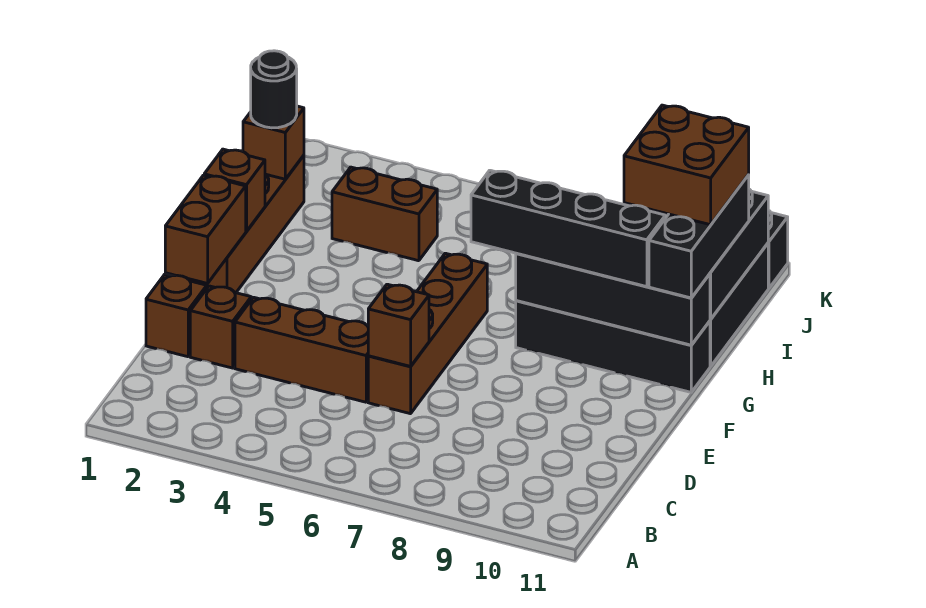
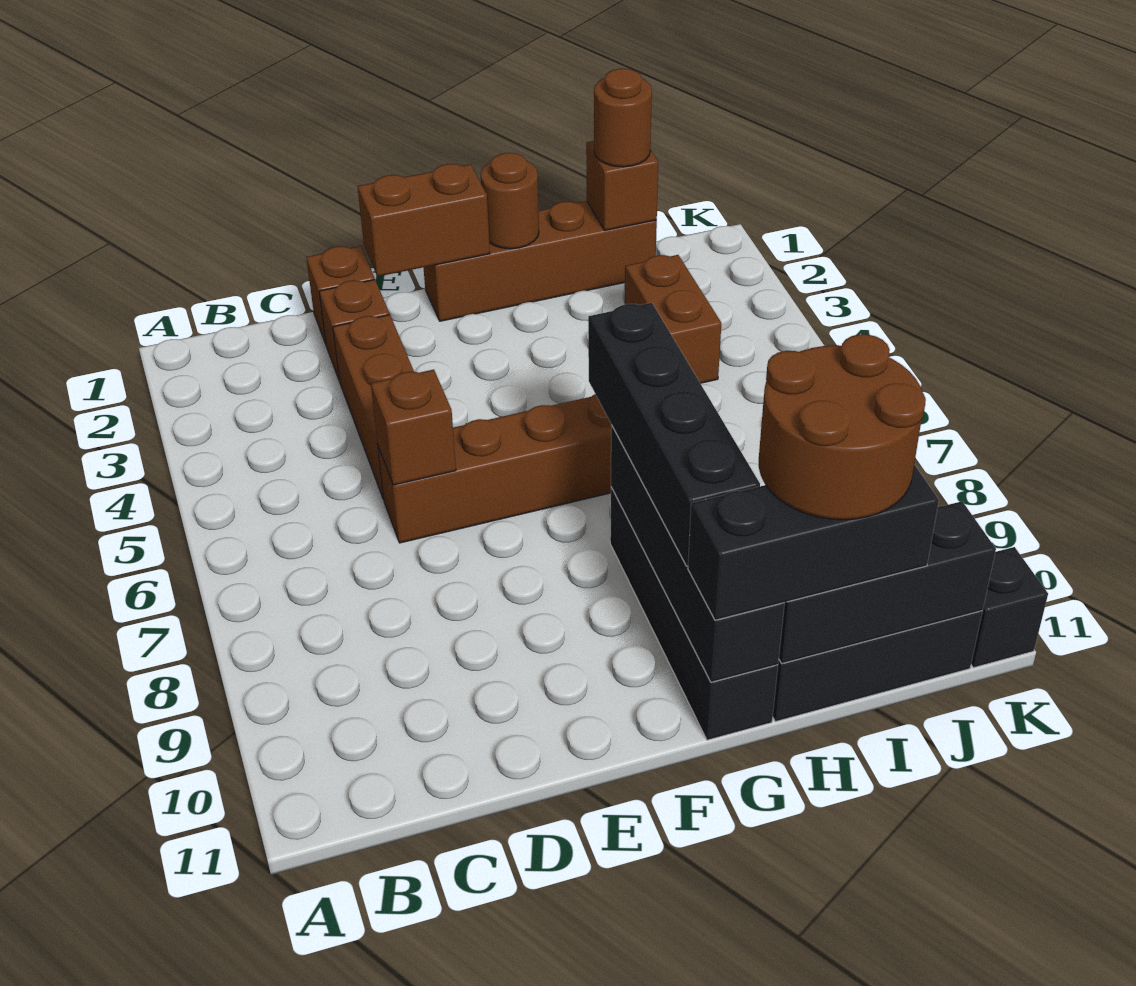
brown brick G1 level 2 -> brown round brick G1 level 2
brown brick H10:I11 level 4 -> brown round brick H10:I11 level 4
black round brick I1 level 3 -> brown round brick I1 level 3

